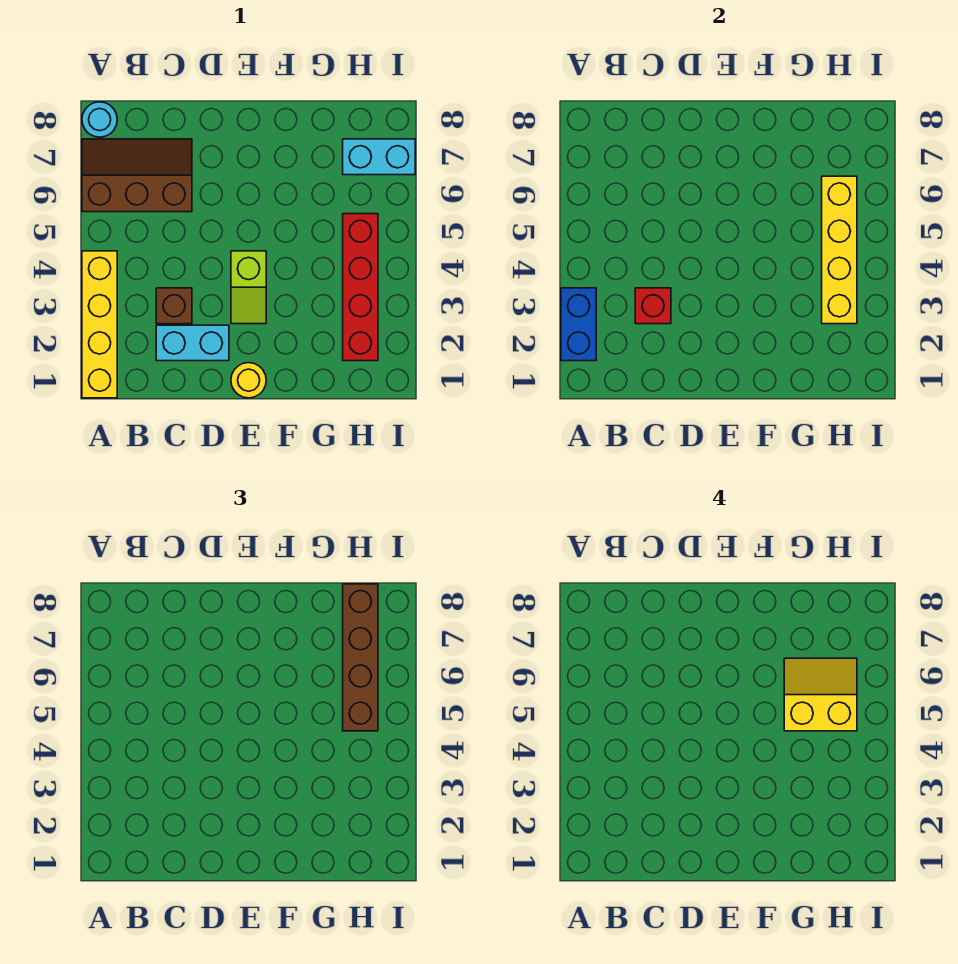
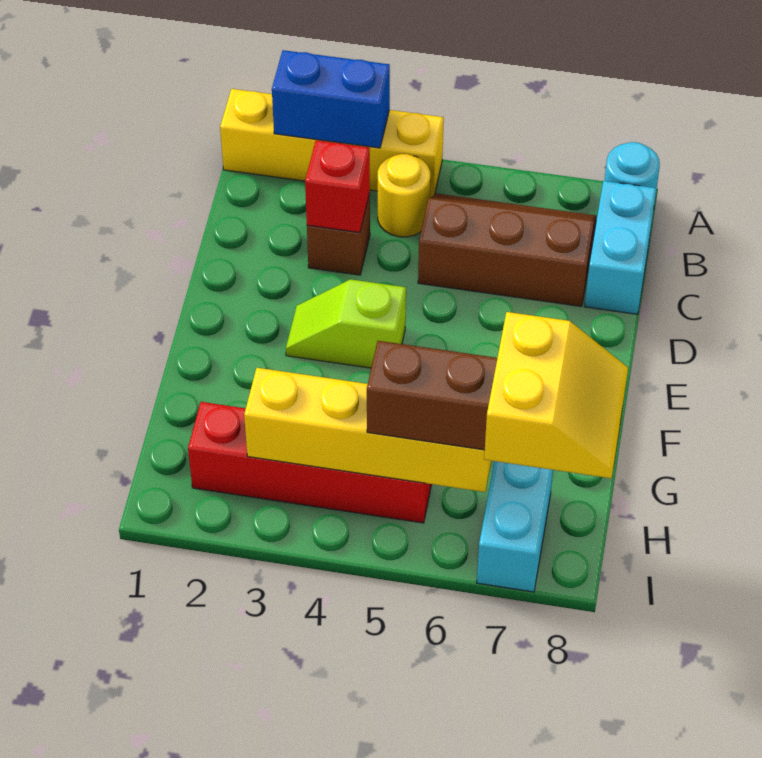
brown slope A6:C7 level 1 top 6 -> brown slope B5:C7 level 1 top C
cyan brick C2:D2 level 1 -> cyan brick B8:C8 level 1
yellow round brick E1 level 1 -> yellow round brick B4 level 1
yellow slope G5:H6 level 4 top 5 -> yellow slope H7:I8 level 4 top 7

